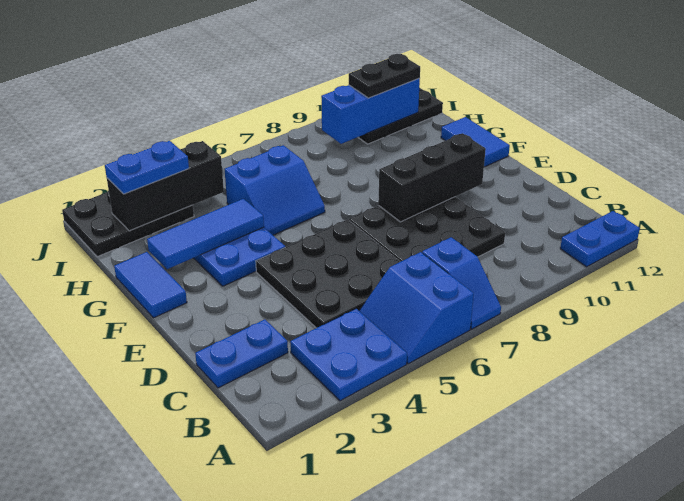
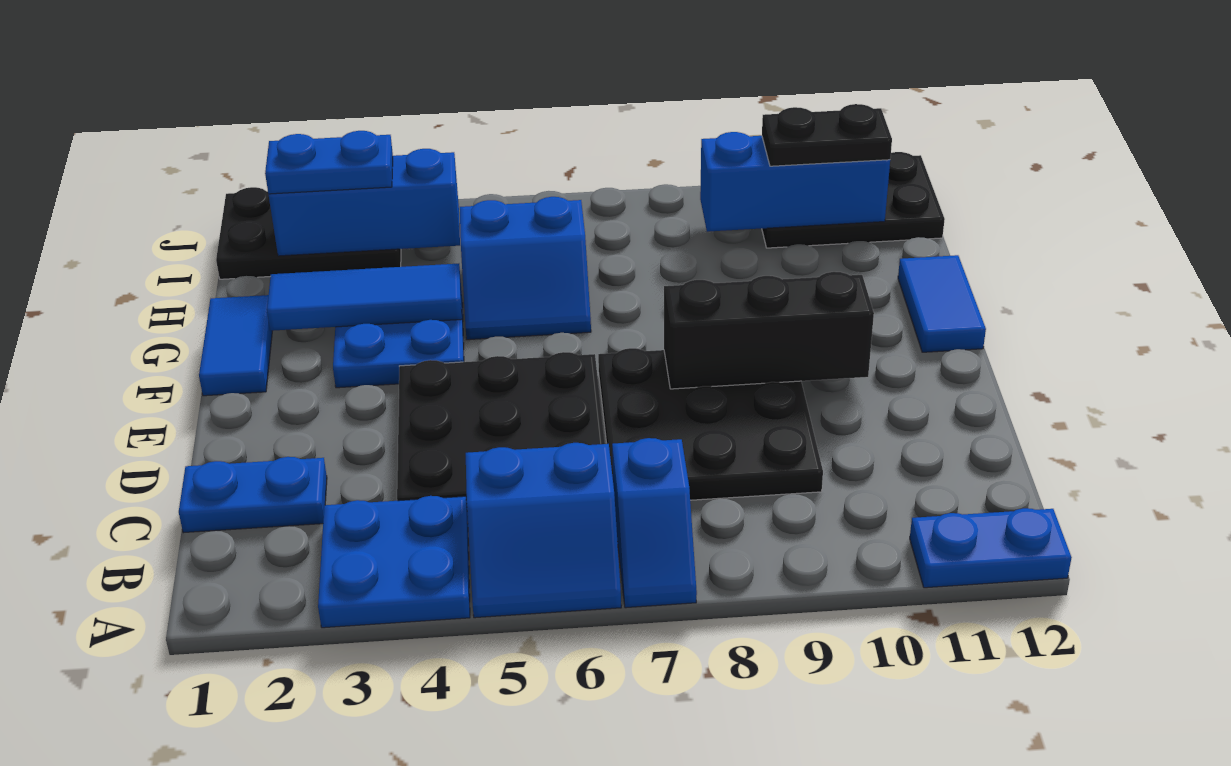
blue slope A5:B6 level 1 top 6 -> blue slope A5:B6 level 1 top B
black brick I2:I4 level 2 -> blue brick I2:I4 level 2

